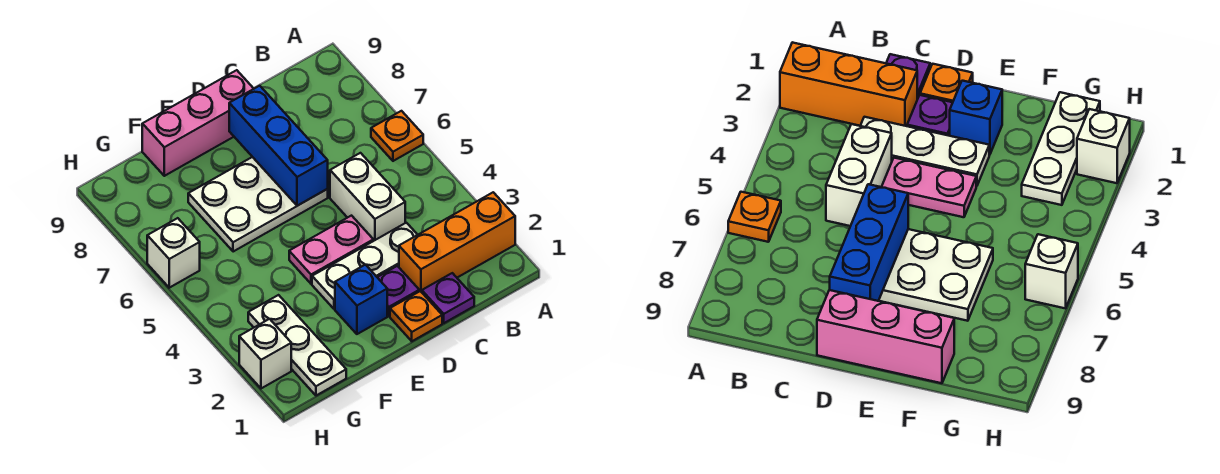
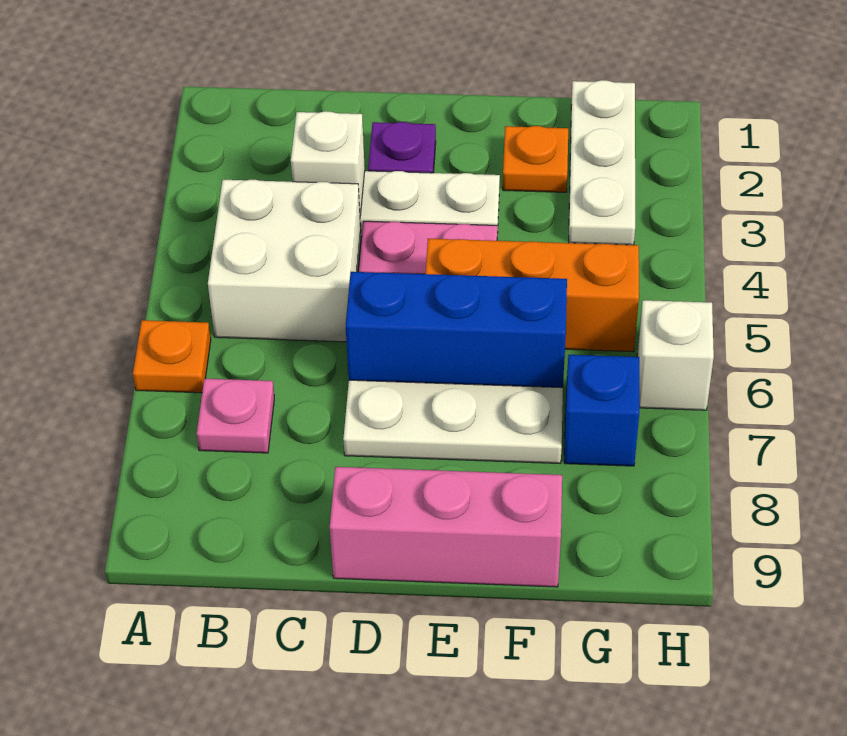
orange brick A2:C2 level 1 -> orange brick E5:G5 level 1
none -> pink plate B7 level 1
purple plate C1 level 1 -> none
white brick C4:C5 level 1 -> white brick B4:C5 level 1
orange plate D1 level 1 -> orange plate F2 level 1
blue brick D6:D8 level 2 -> blue brick D6:F6 level 2
blue brick E2 level 1 -> blue brick G7 level 1
white brick H2 level 1 -> white brick C3 level 2

